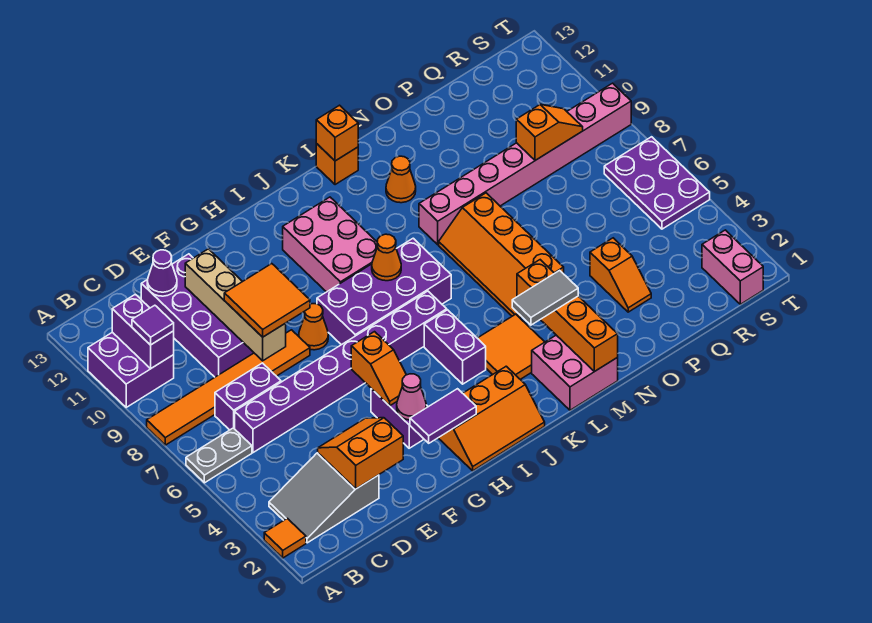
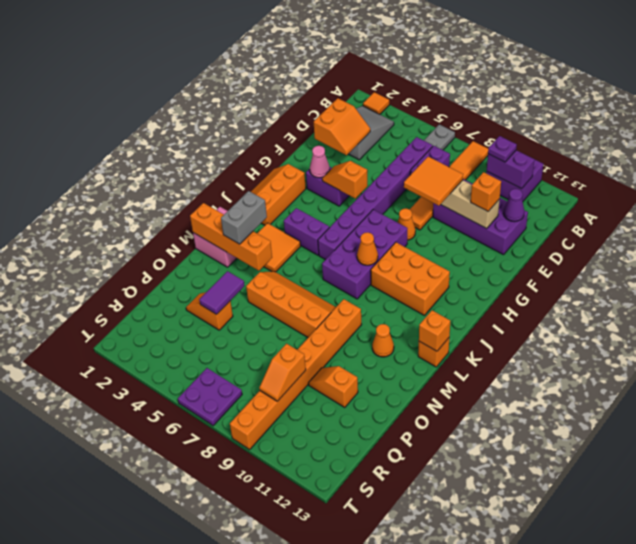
purple tile B10 level 3 -> purple plate B10 level 3
none -> orange brick E11 level 3
purple tile G2:H2 level 2 -> purple tile O4:P4 level 2
pink brick I9:J11 level 1 -> orange brick I9:J11 level 1
grey tile L3:M3 level 3 -> grey brick L3:M3 level 3
pink brick M9:T9 level 1 -> orange brick M9:T9 level 1
none -> orange slope P10:P11 level 1 top 11
pink brick S1:S2 level 1 -> none
purple plate S5:T7 level 1 -> purple plate S6:T7 level 1

